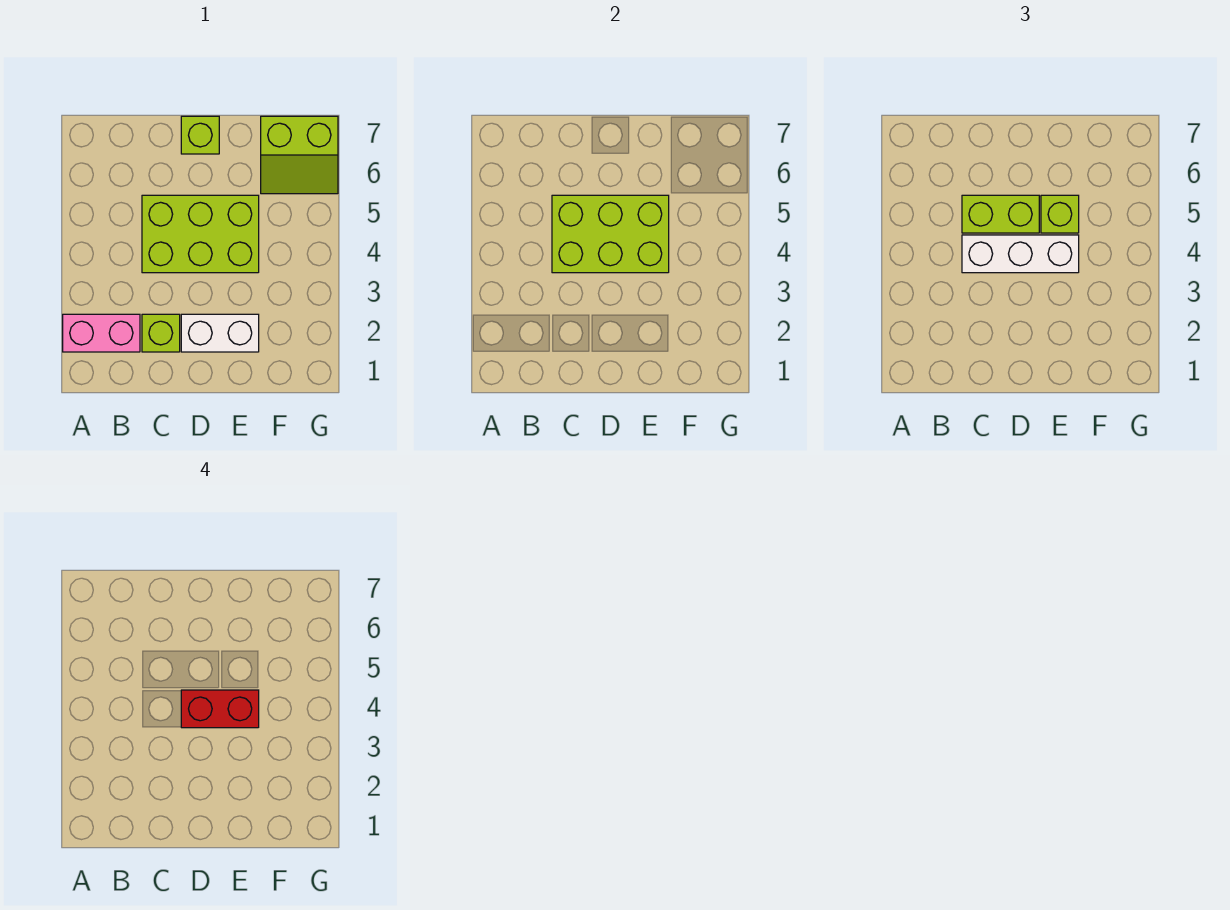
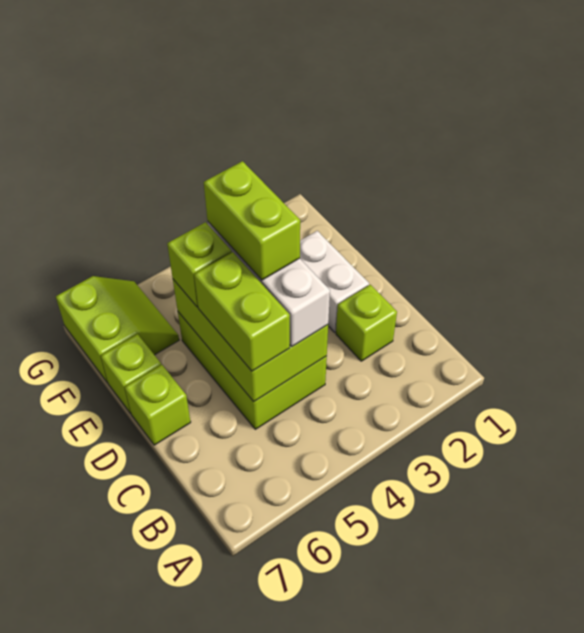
pink brick A2:B2 level 1 -> none
red brick D4:E4 level 4 -> lime brick D4:E4 level 4
none -> lime brick E7 level 1

